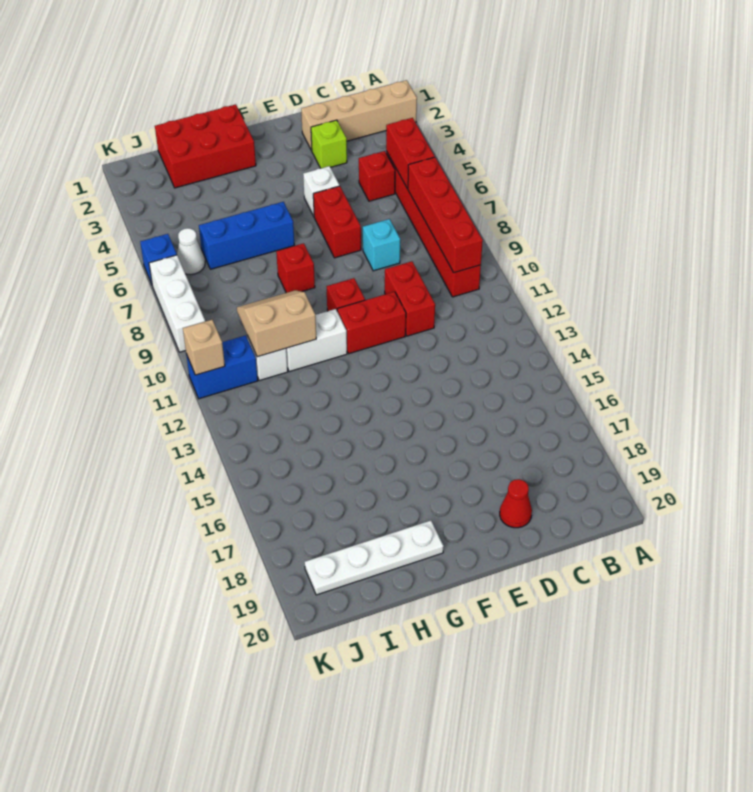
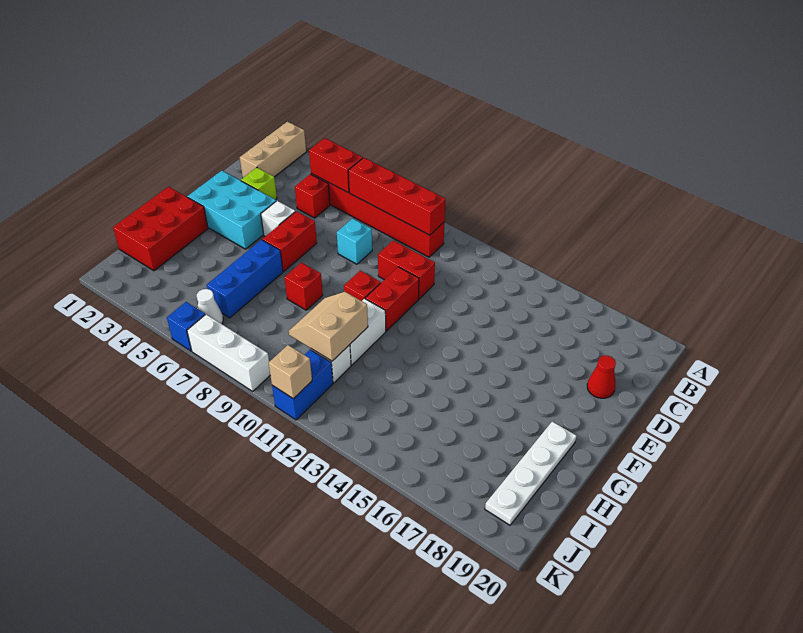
tan brick A2:D2 level 1 -> tan brick A2:C2 level 1
none -> cyan brick E2:F4 level 1
red brick E6:E7 level 1 -> red brick E6:F6 level 1

